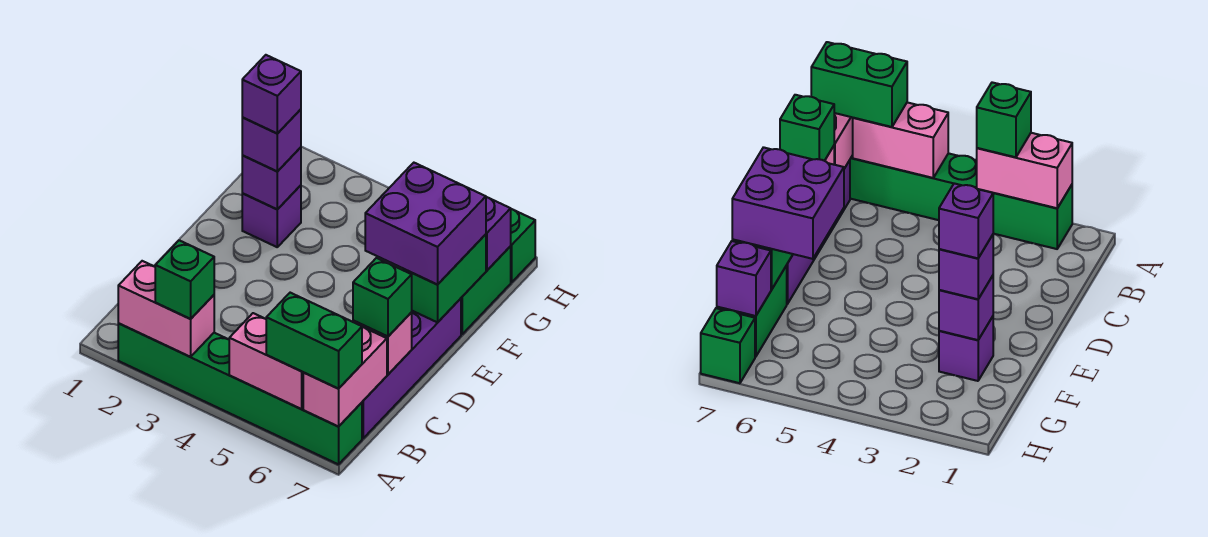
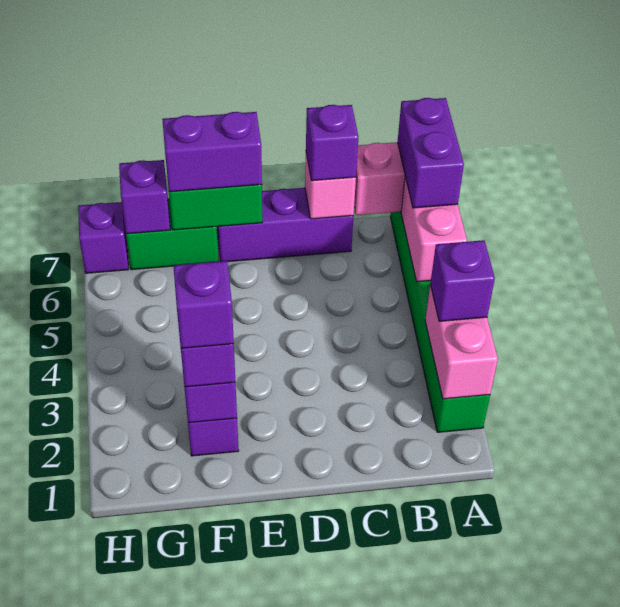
green brick A3 level 3 -> purple brick A3 level 3
green brick A6:A7 level 3 -> purple brick A6:A7 level 3
purple brick B7:E7 level 1 -> purple brick C7:E7 level 1
green brick C7 level 3 -> purple brick C7 level 3
purple brick E6:F7 level 3 -> purple brick E7:F7 level 3
green brick H7 level 1 -> purple brick H7 level 1

